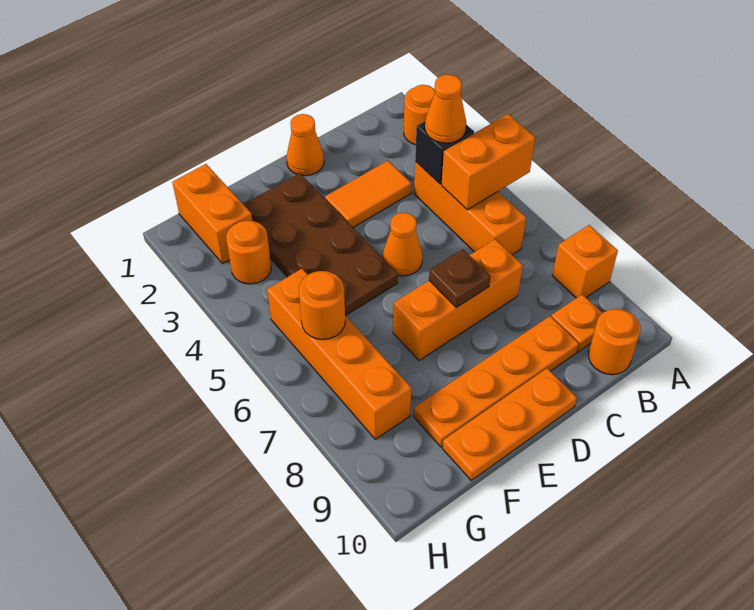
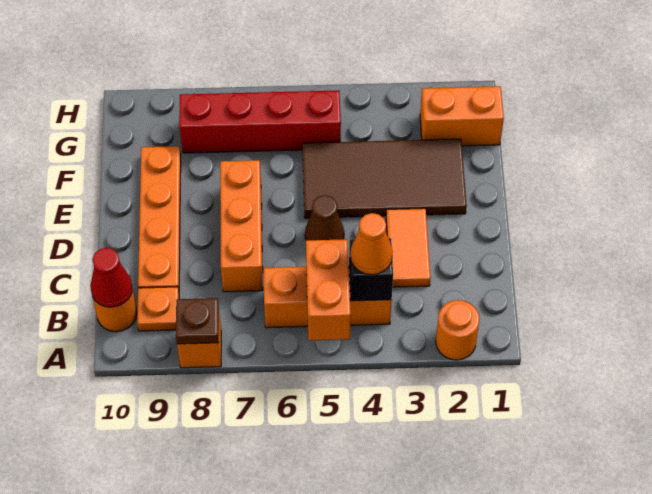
none -> red cone B10 level 2
orange cone D1 level 1 -> none
orange cone D5 level 1 -> brown cone D5 level 1
brown plate D7 level 2 -> brown plate A8 level 2
orange plate D10:F10 level 1 -> none
brown plate E2:F5 level 1 -> brown tile E2:F5 level 1
orange round brick G3 level 1 -> none
orange brick G5:G8 level 1 -> red brick G5:G8 level 1
orange round brick G6 level 2 -> none

